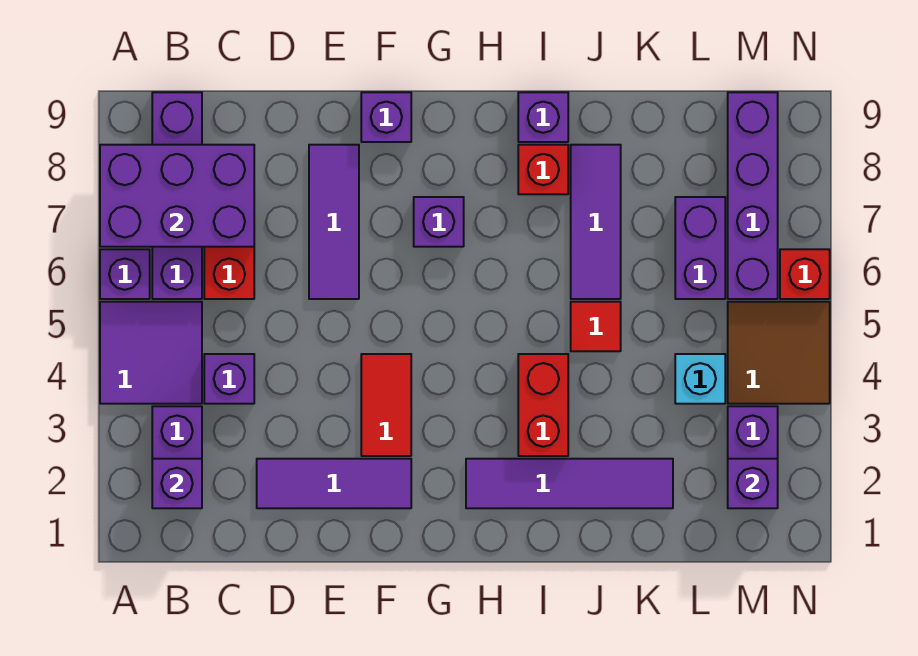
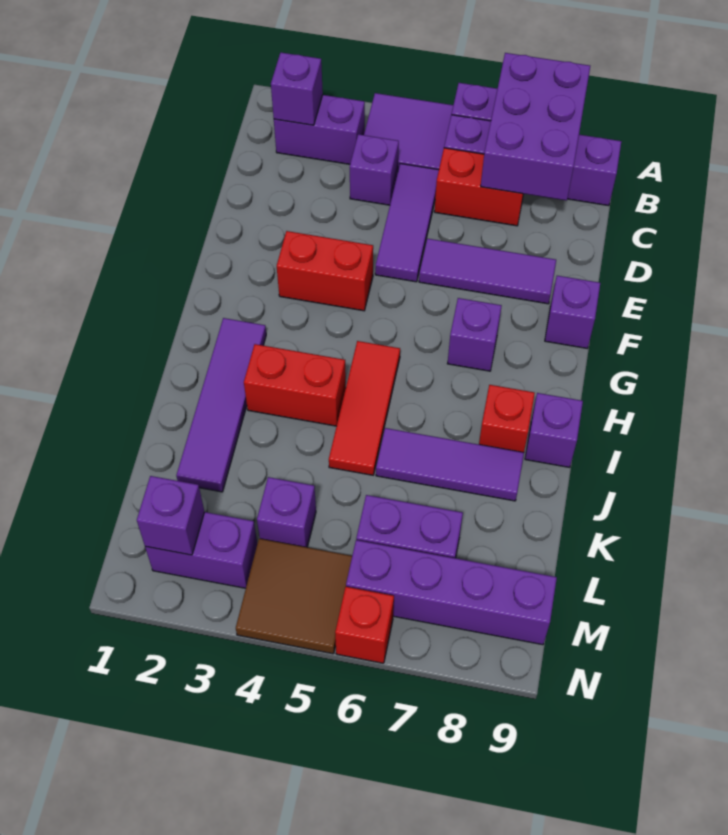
purple tile D2:F2 level 1 -> purple tile C5:E5 level 1
red tile F3:F4 level 1 -> red brick F3:F4 level 1
red tile J5 level 1 -> red tile H5:J5 level 1
cyan brick L4 level 1 -> purple brick L4 level 1

